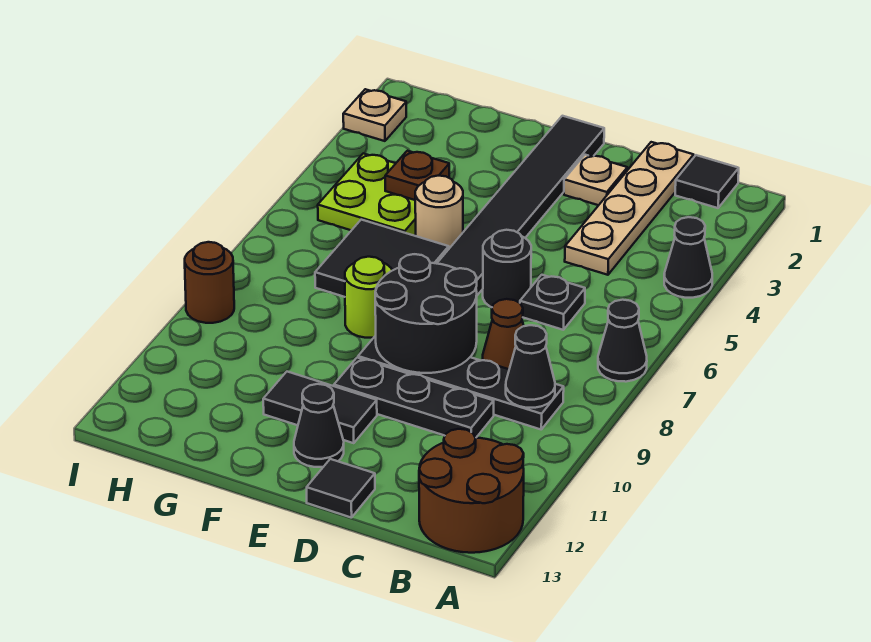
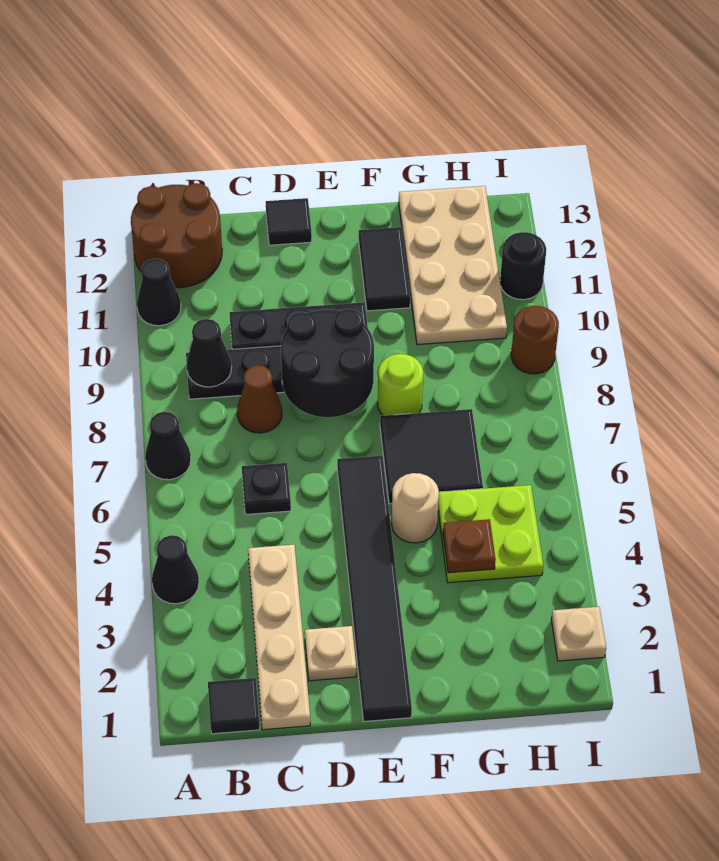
black round brick D6 level 1 -> black round brick I11 level 1
black tile E11:F11 level 1 -> black tile F11:F12 level 1
black cone E12 level 1 -> black cone A11 level 1
none -> tan plate G10:H13 level 1

